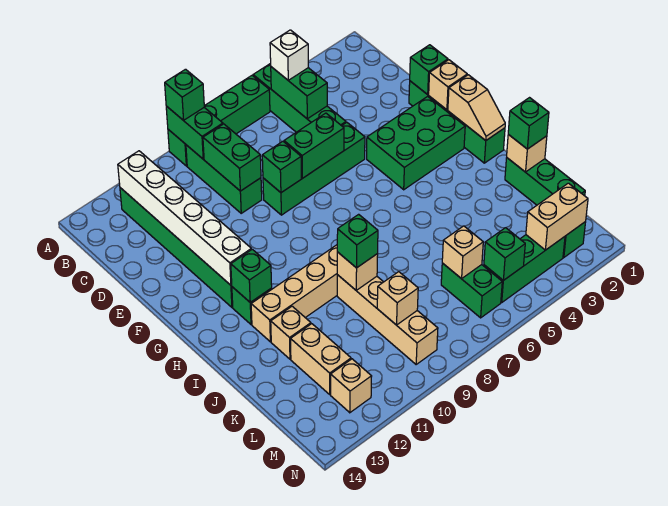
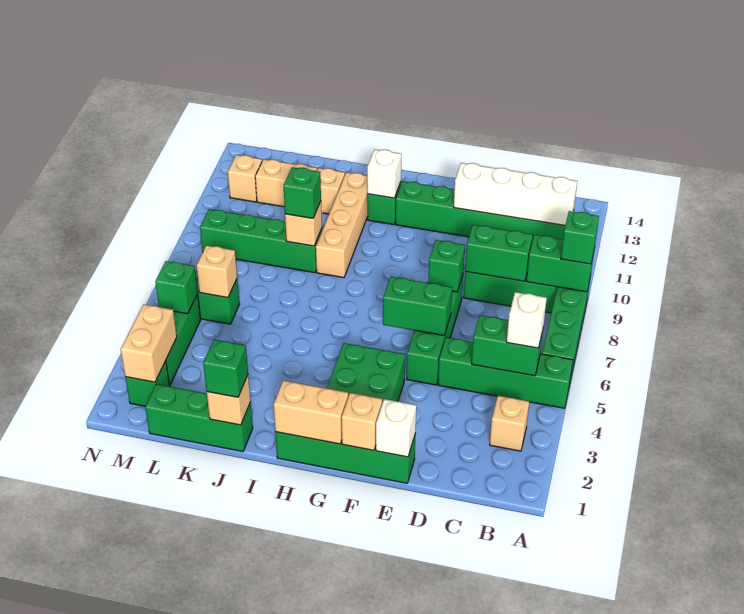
white brick B12:G12 level 2 -> white brick B12:E12 level 2
green brick E1 level 2 -> white brick E1 level 2
green brick E6:E7 level 2 -> green brick E6:F6 level 2
tan slope G1:H1 level 2 top G -> tan brick G1:H1 level 2
green brick H12 level 2 -> white brick H12 level 2
tan brick J9:M9 level 1 -> green brick J9:M9 level 1
tan brick L9 level 2 -> tan brick B3 level 1

